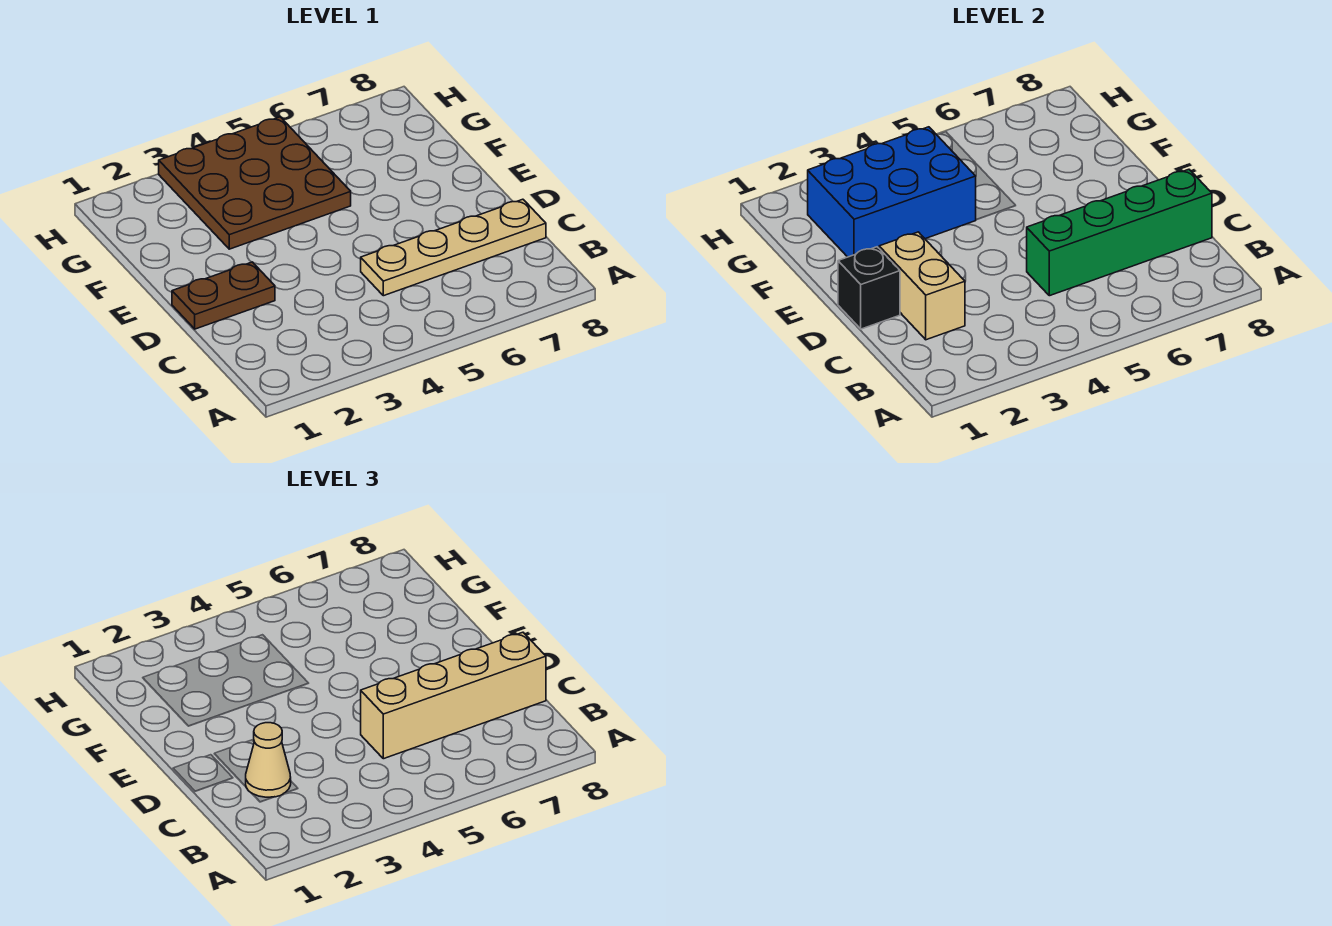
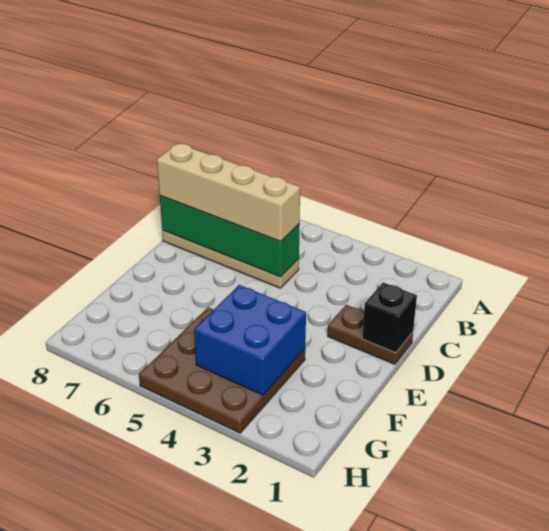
tan brick C2:D2 level 2 -> none
tan cone C2 level 3 -> none
blue brick F2:G4 level 2 -> blue brick F3:G4 level 2

